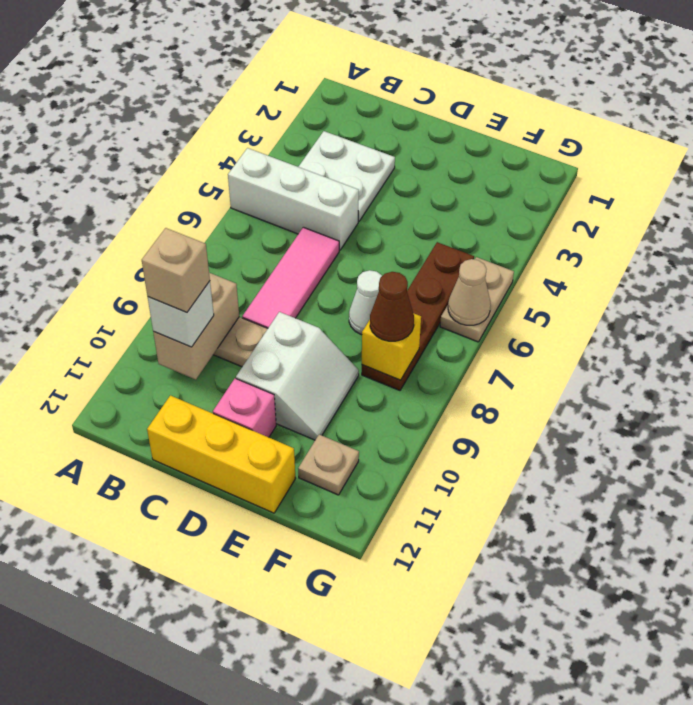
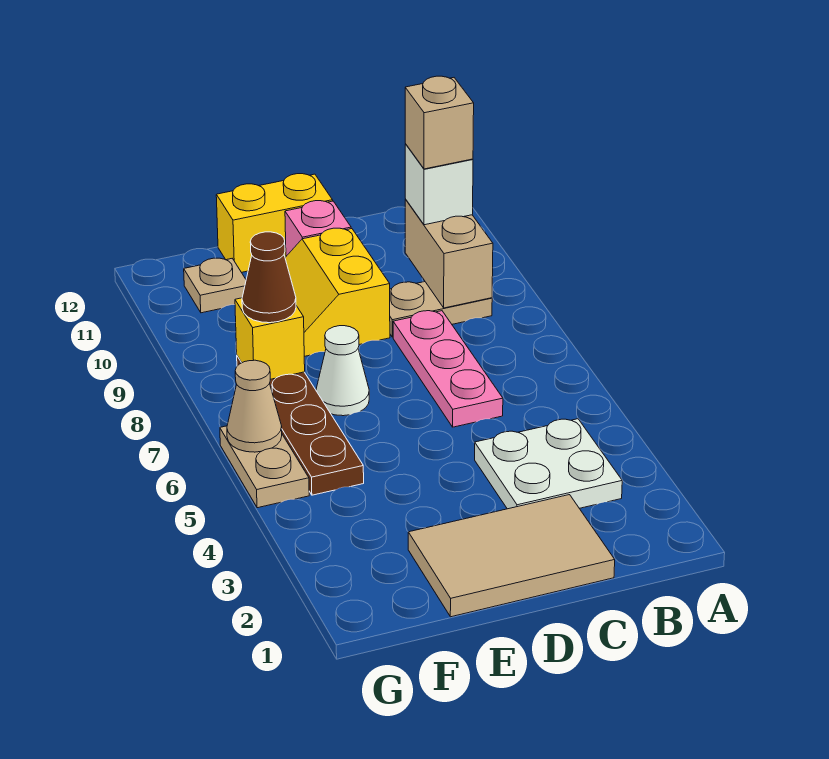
white brick A5:C5 level 1 -> none
none -> tan tile C1:E2 level 1
pink tile C6:C8 level 1 -> pink plate C6:C8 level 1
yellow brick C12:E12 level 1 -> yellow brick D12:E12 level 1
white slope D9:E10 level 1 top D -> yellow slope D9:E10 level 1 top D

